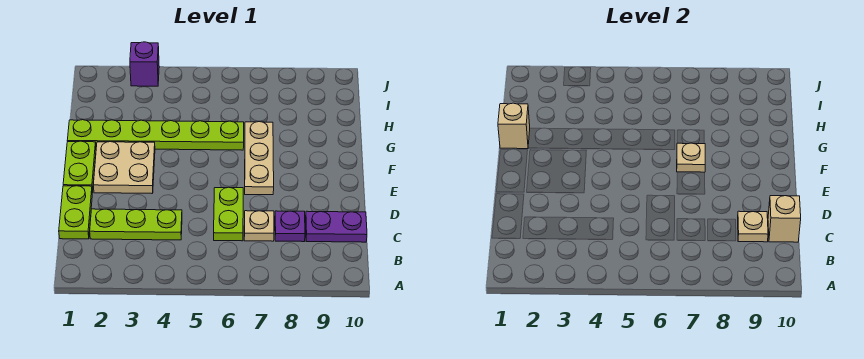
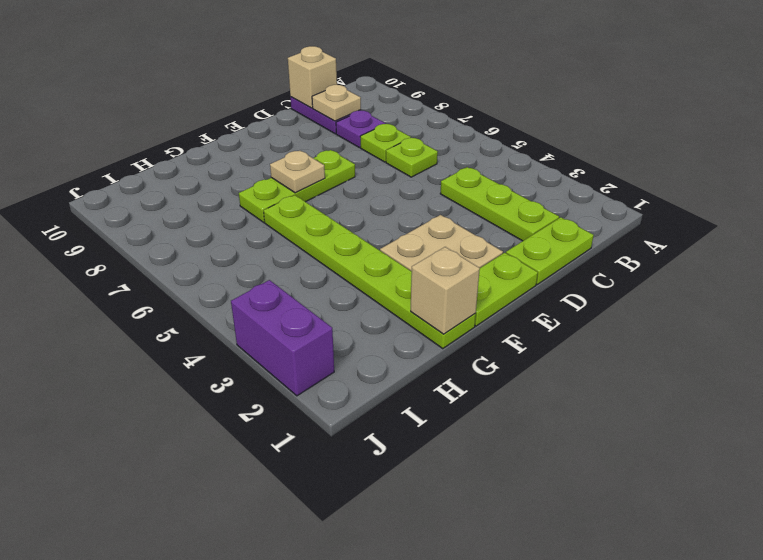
lime plate C6:D6 level 1 -> lime plate C6 level 1
tan plate C7 level 1 -> lime plate C7 level 1
tan plate E7:G7 level 1 -> lime plate E7:G7 level 1
purple brick J3 level 1 -> purple brick J2:J3 level 1

